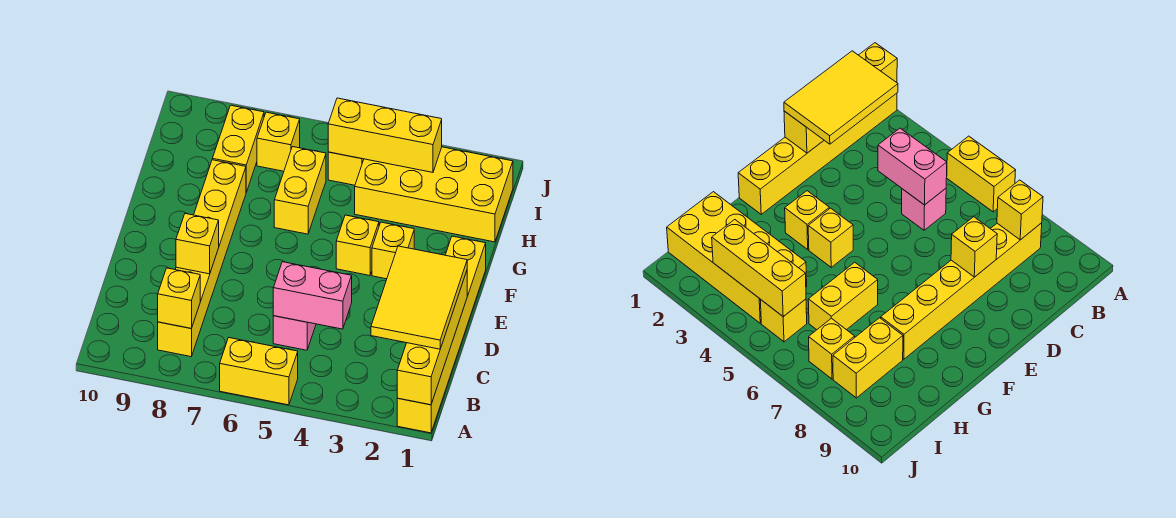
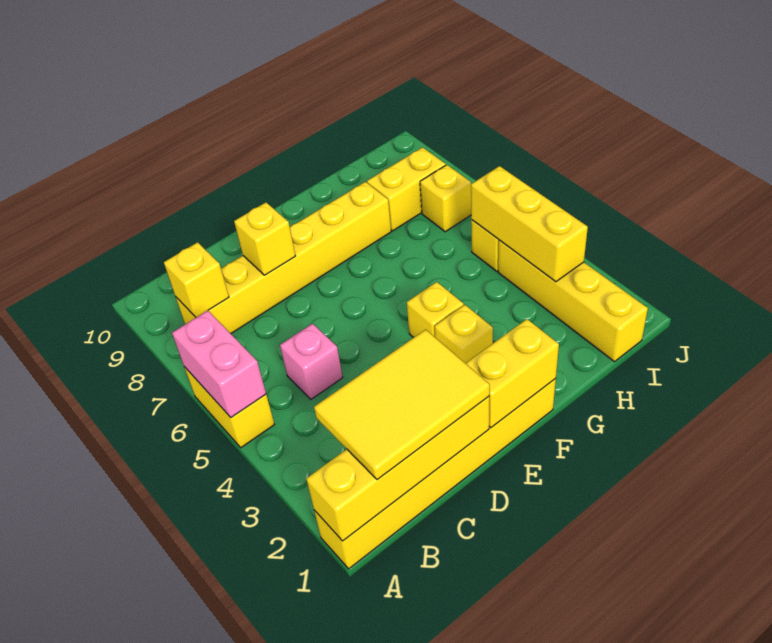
pink brick C4:C5 level 2 -> pink brick A5:A6 level 2
yellow brick G6:H6 level 1 -> yellow brick E1:F1 level 2
yellow brick H1:I4 level 1 -> yellow brick I1:I4 level 1

